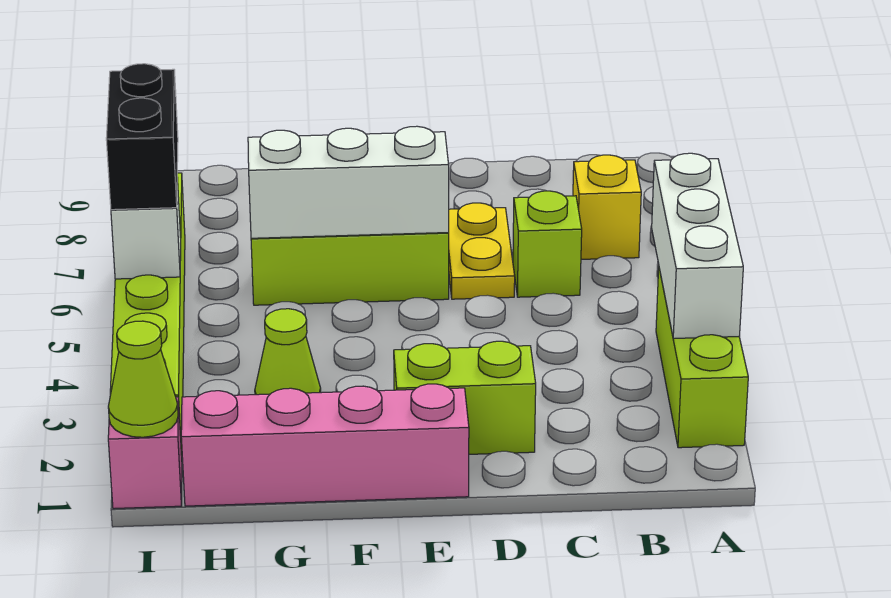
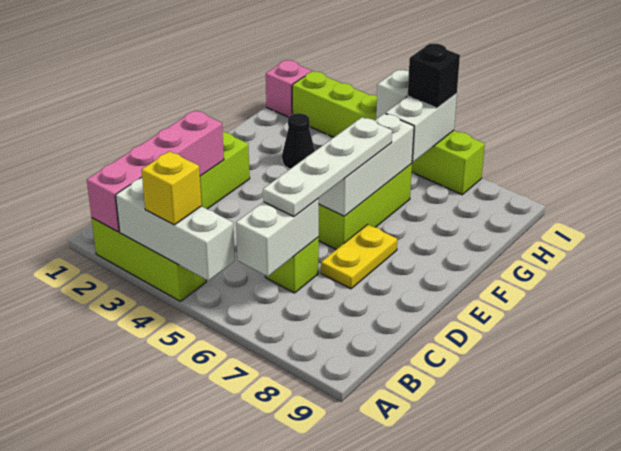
none -> white brick B6:C6 level 2
yellow brick B7 level 1 -> yellow brick A4 level 3
none -> white plate C6:F6 level 3
yellow plate D6:D7 level 1 -> yellow plate D7:E7 level 1
pink brick E1:H1 level 1 -> pink brick A2:D2 level 2
lime cone G3 level 1 -> black cone G3 level 1
none -> white brick H6:I6 level 2
lime cone I1 level 2 -> none
black brick I5:I6 level 3 -> black brick I6 level 3

